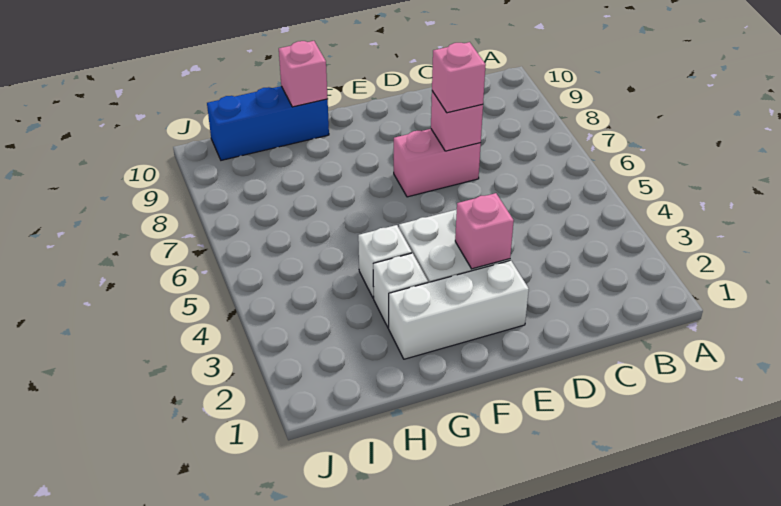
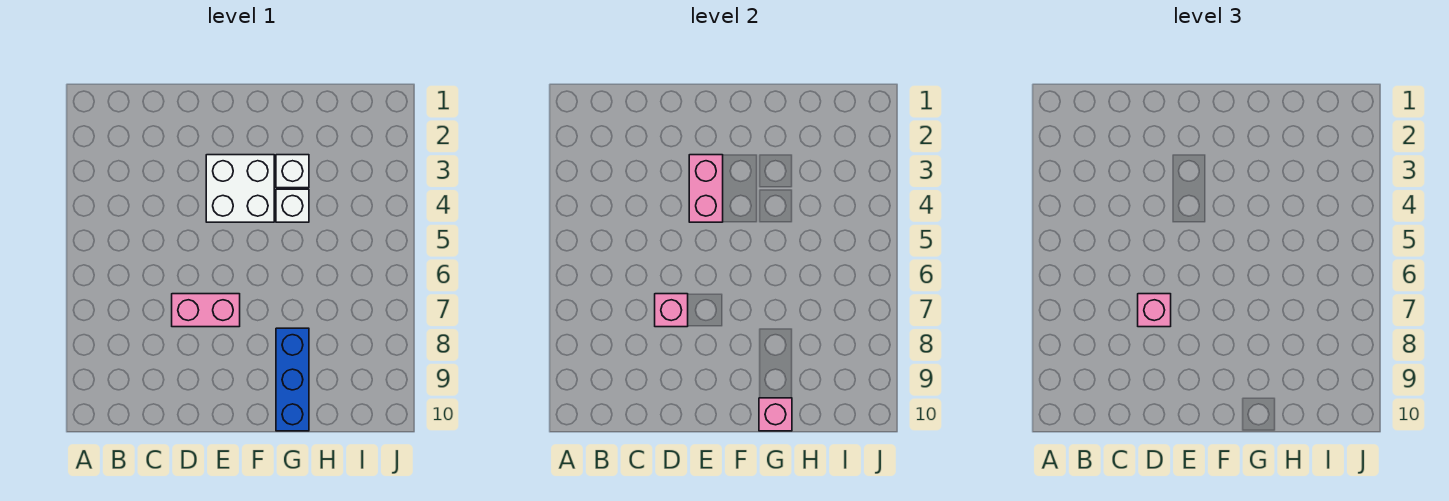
white brick E2:G2 level 1 -> none
pink brick E3 level 2 -> pink brick E3:E4 level 2
blue brick G10:I10 level 1 -> blue brick G8:G10 level 1

